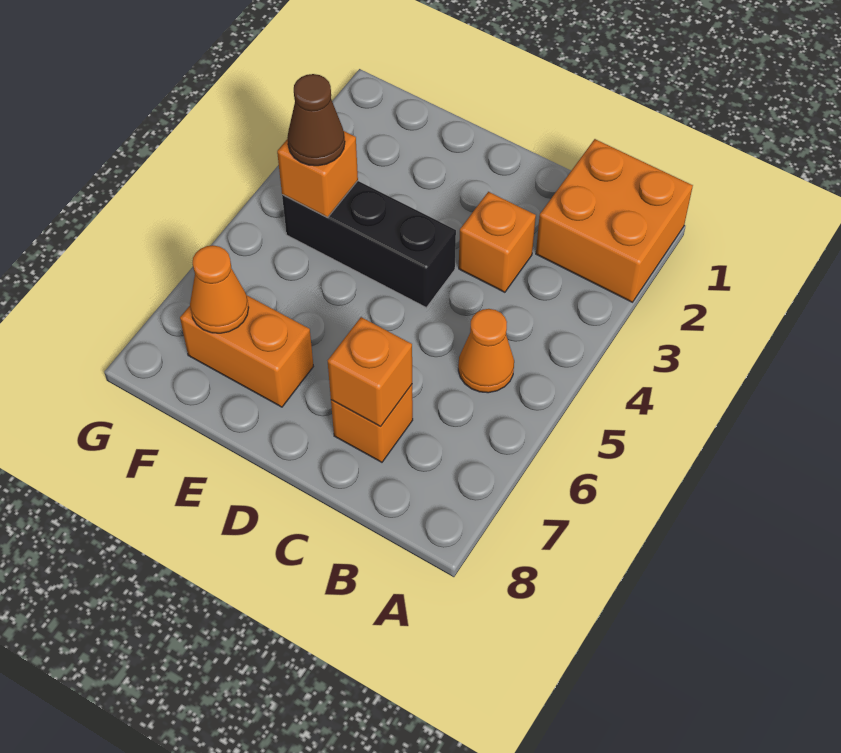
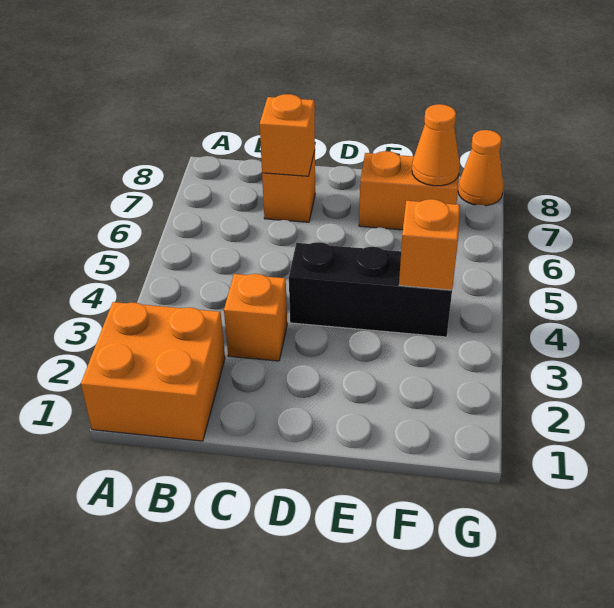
orange cone B5 level 1 -> orange cone G8 level 1
brown cone F4 level 3 -> none

